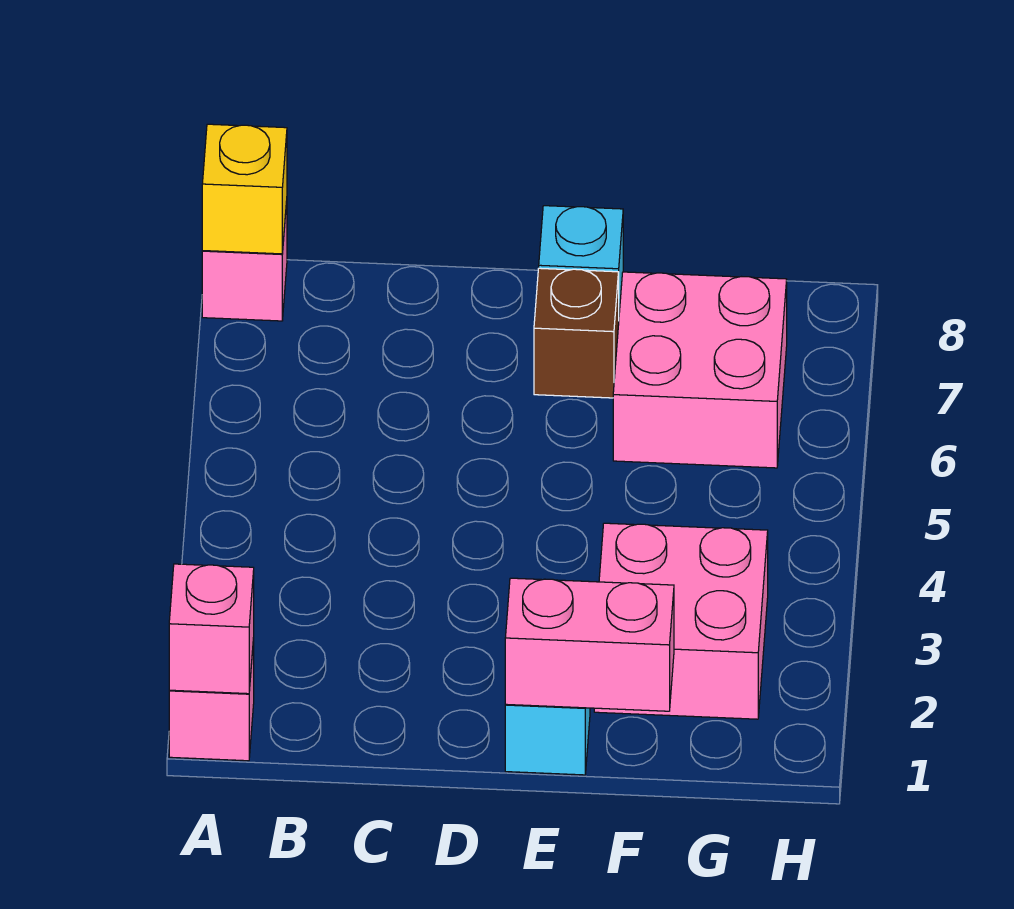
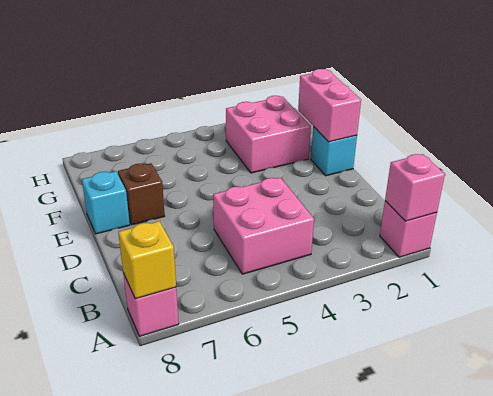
pink brick F6:G7 level 1 -> pink brick B4:C5 level 1

